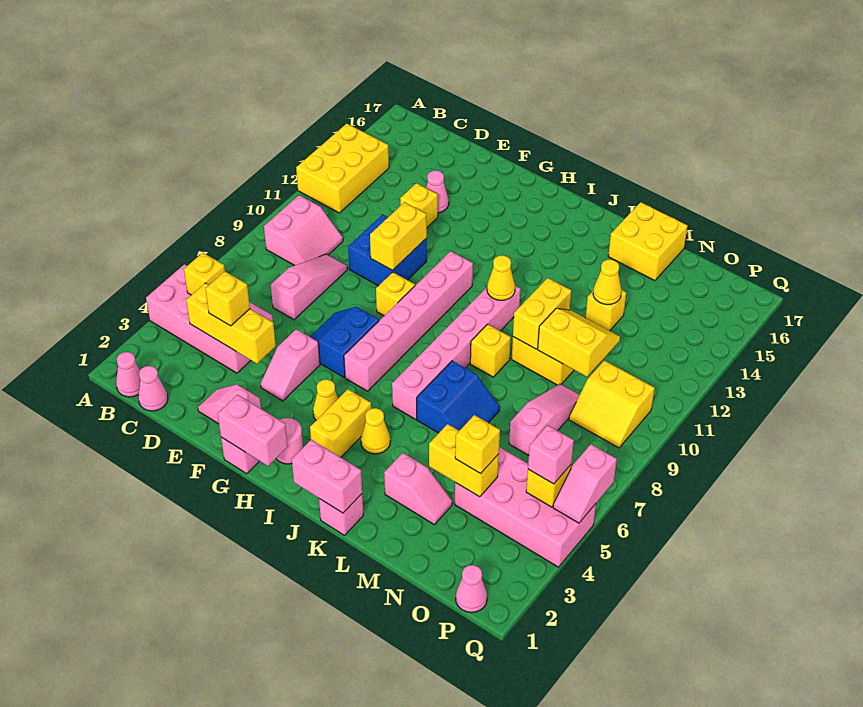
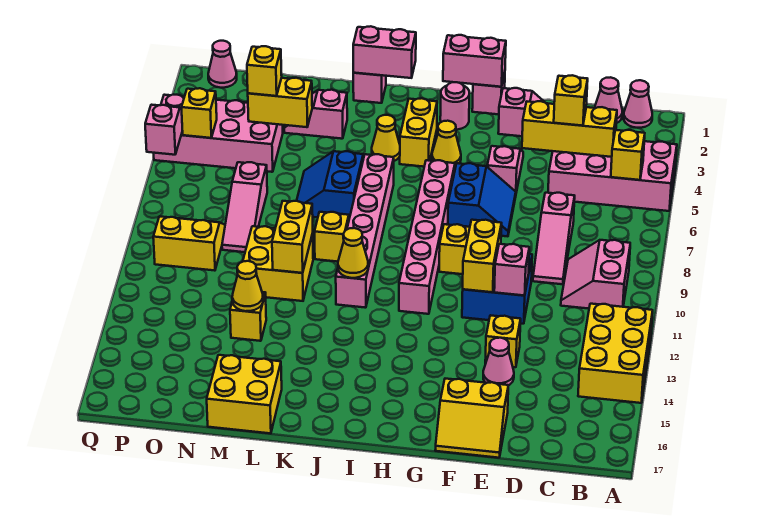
yellow slope M10:N11 level 2 top 10 -> yellow slope E16:F17 level 1 top 16
pink brick P5 level 3 -> pink brick E11 level 2

